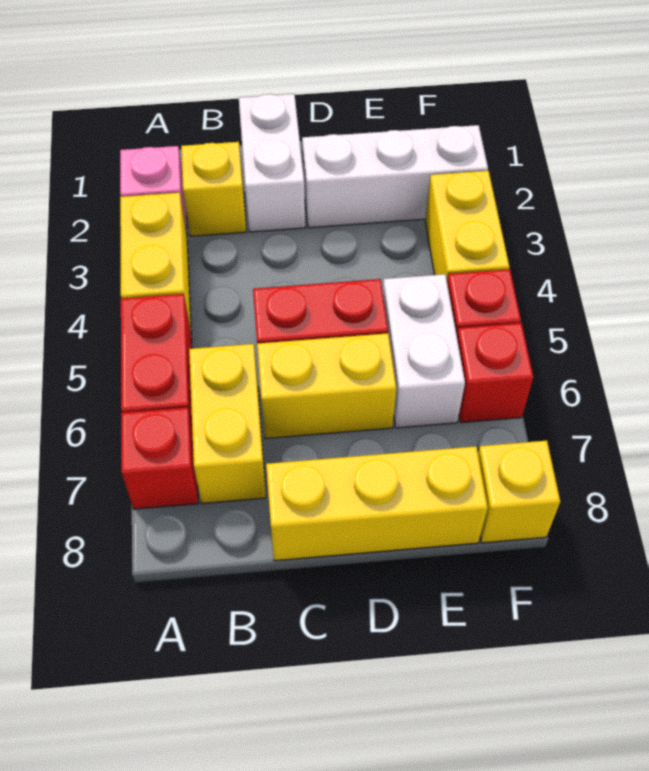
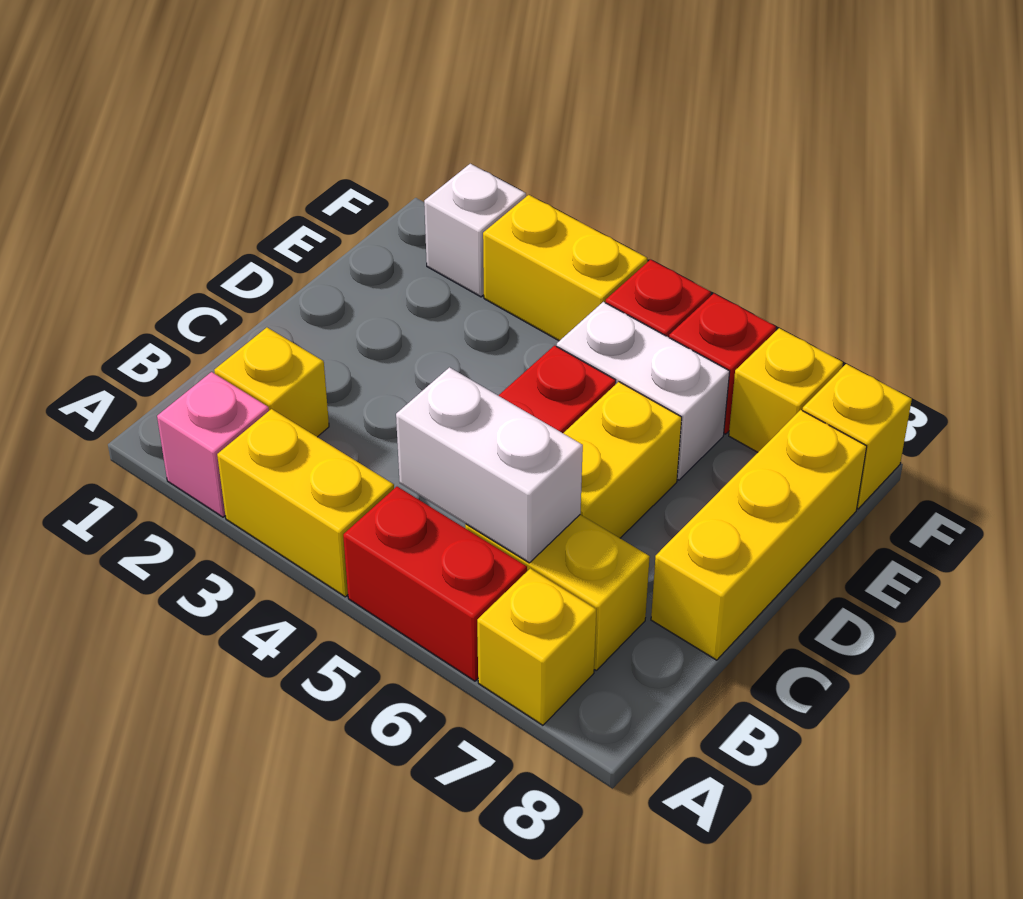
red brick A7 level 1 -> yellow brick A7 level 1
white brick C1:C2 level 1 -> white brick B5:B6 level 2
white brick D2:F2 level 1 -> white brick F2 level 1
none -> yellow brick F7 level 1

